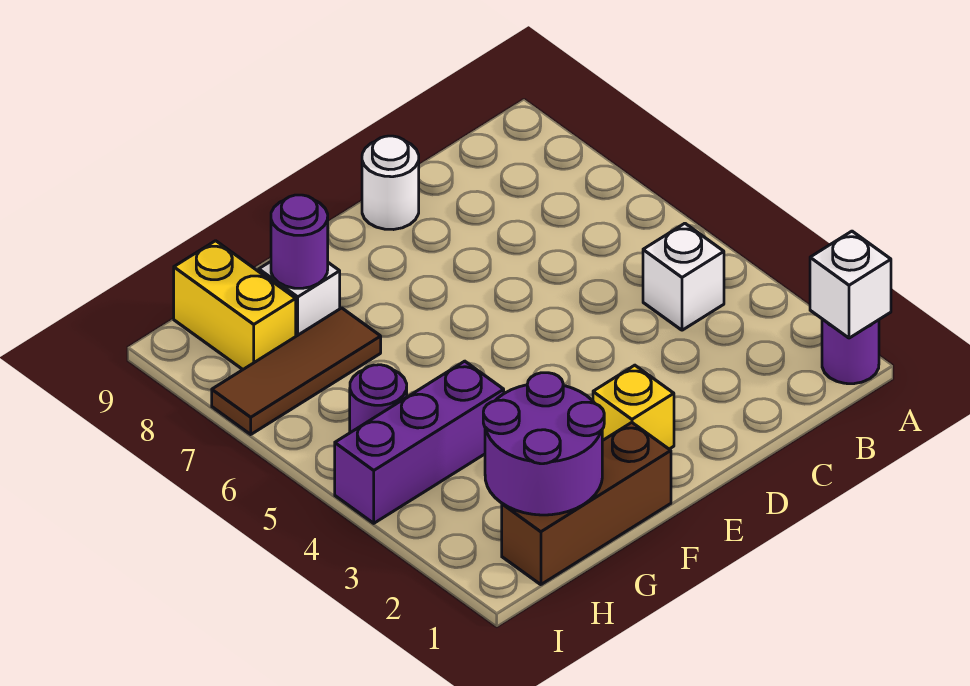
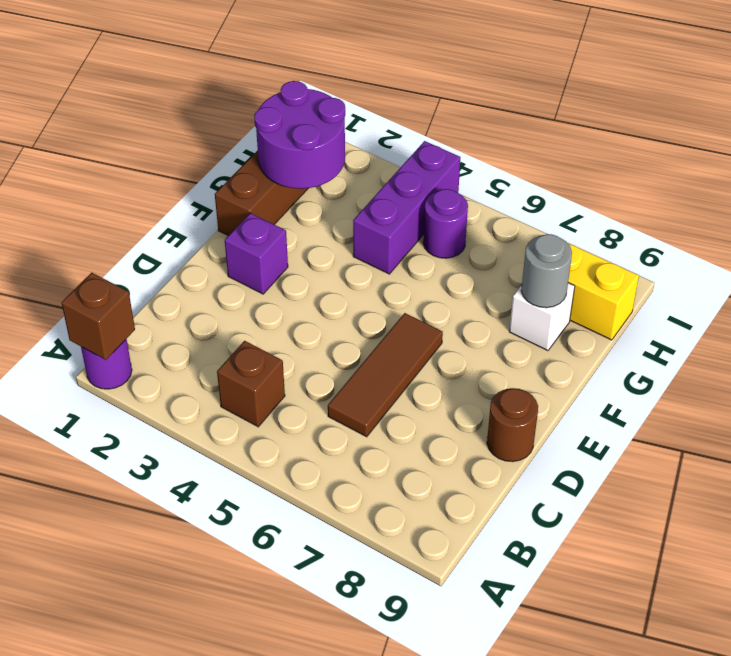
white brick A1 level 2 -> brown brick A1 level 2
white brick B4 level 1 -> brown brick B4 level 1
white round brick D9 level 1 -> brown round brick D9 level 1
yellow brick E2 level 1 -> purple brick E2 level 1
brown tile G7:I7 level 1 -> brown tile C6:E6 level 1
purple round brick G8 level 2 -> grey round brick G8 level 2

